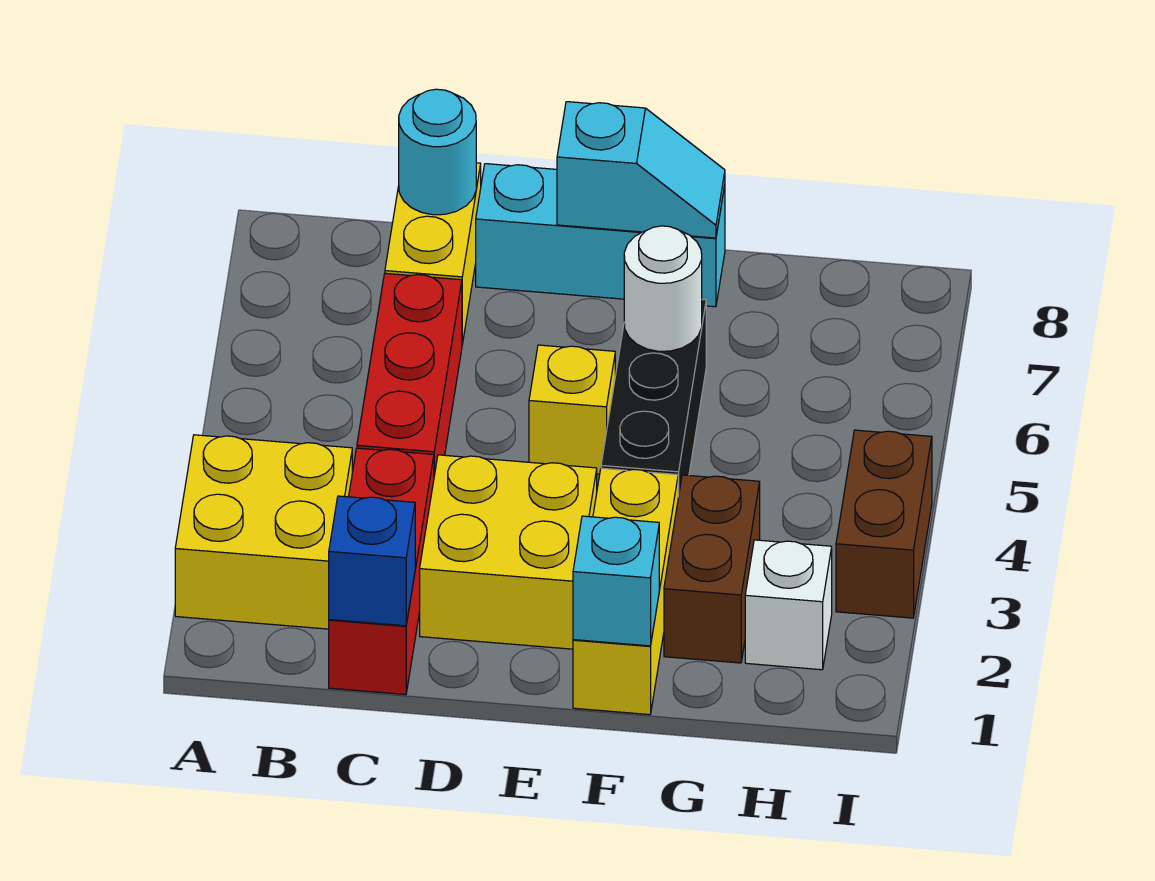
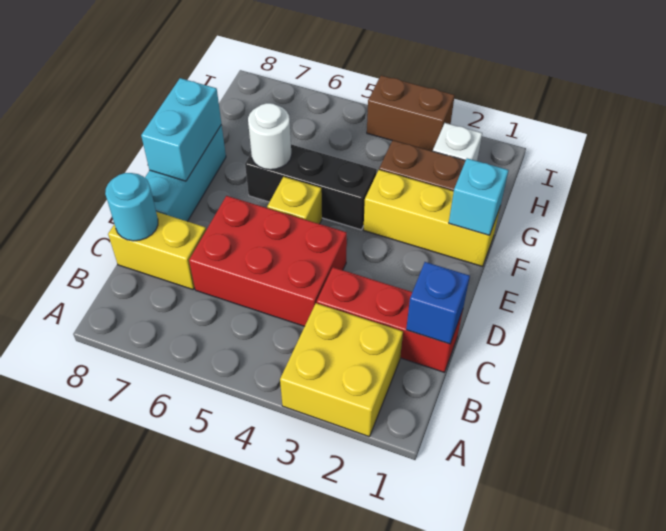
red brick C4:C6 level 1 -> red brick C4:D6 level 1
yellow brick D2:E3 level 1 -> none
cyan slope E8:F8 level 2 top E -> cyan brick E8:F8 level 2

